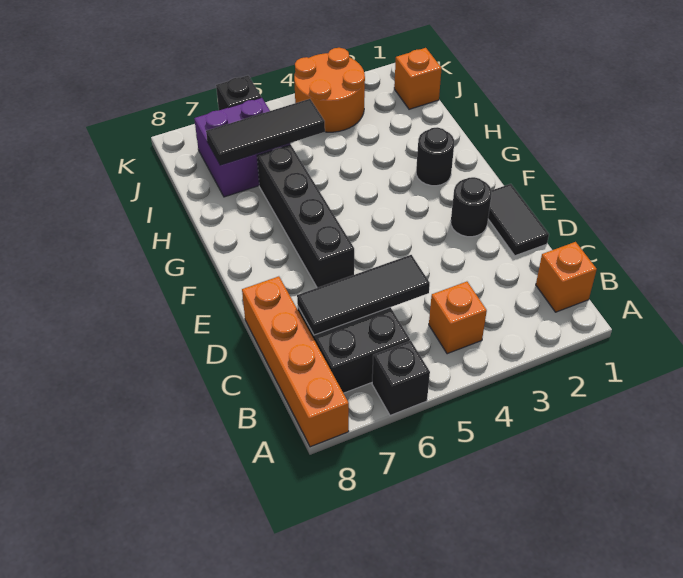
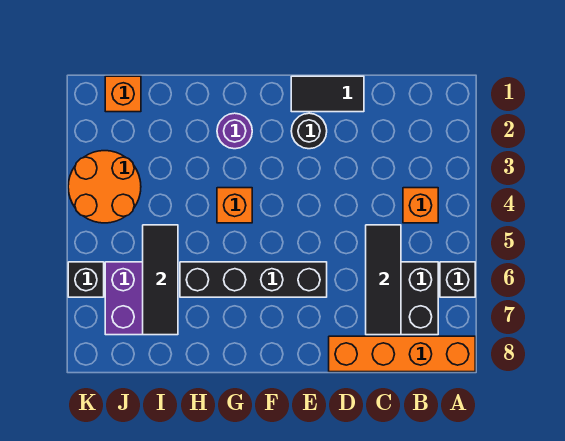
orange brick B1 level 1 -> orange brick G4 level 1
black round brick G2 level 1 -> purple round brick G2 level 1

